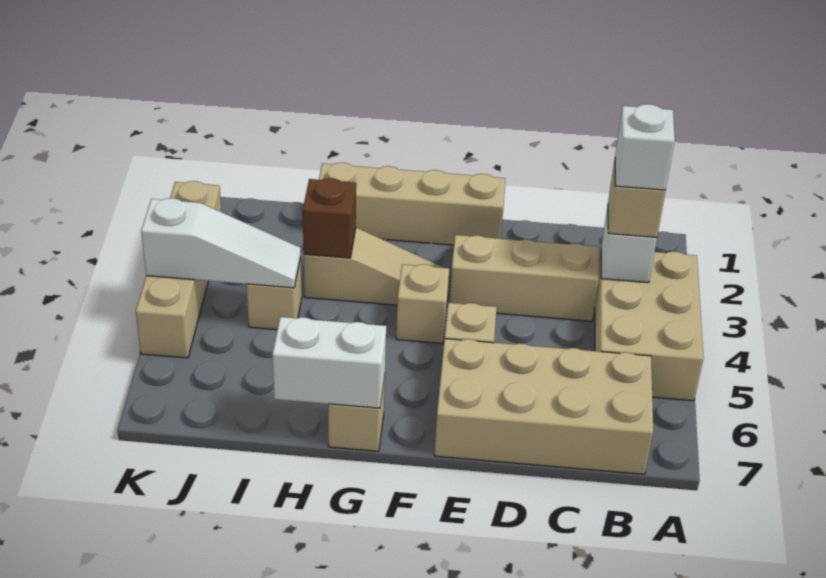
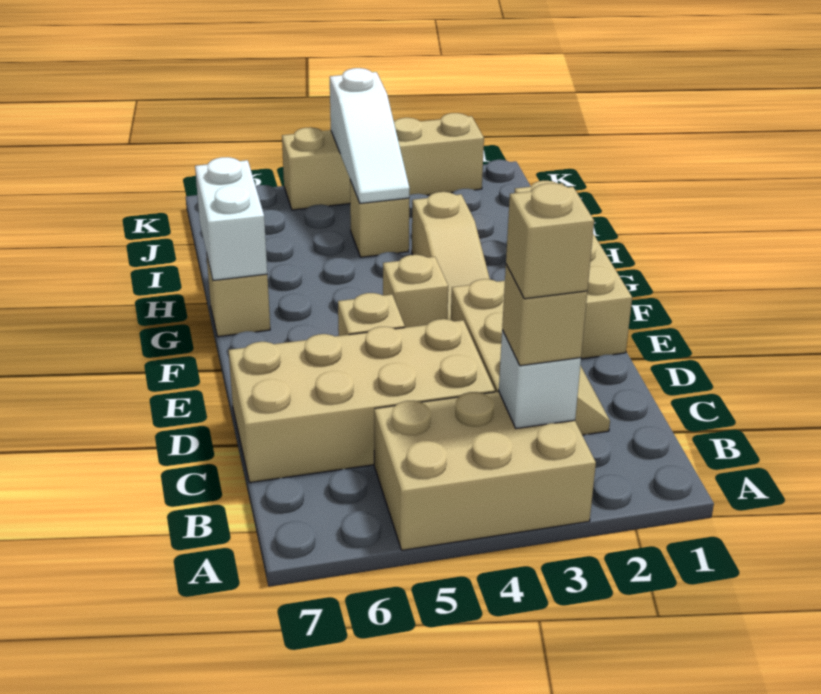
white brick B3 level 4 -> tan brick B3 level 4
tan brick B6:E7 level 1 -> tan brick C4:D7 level 1
brown brick H3 level 2 -> none

